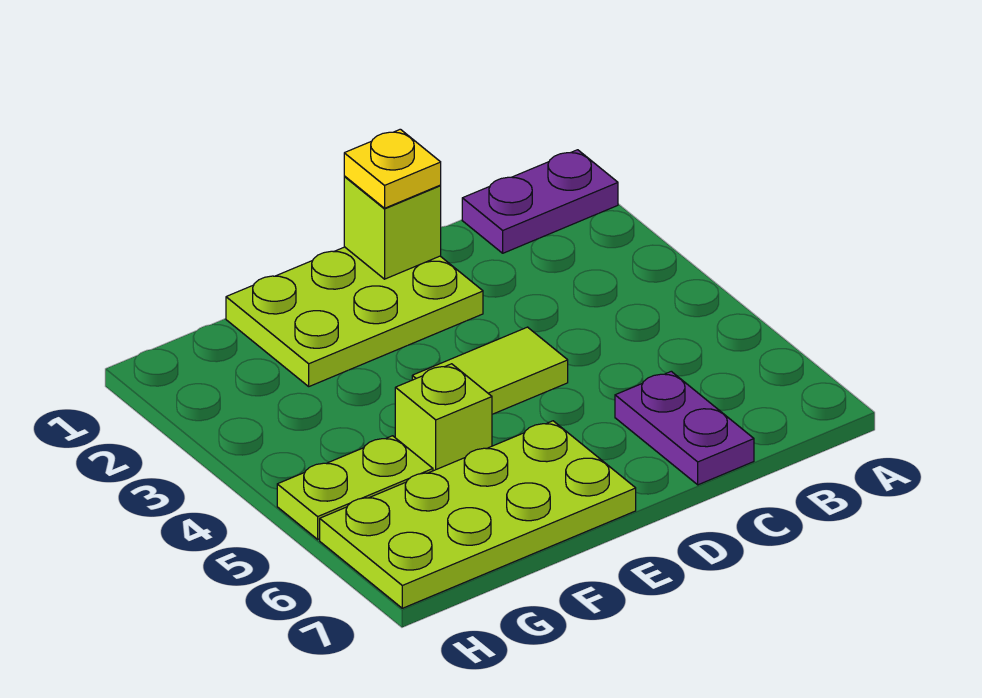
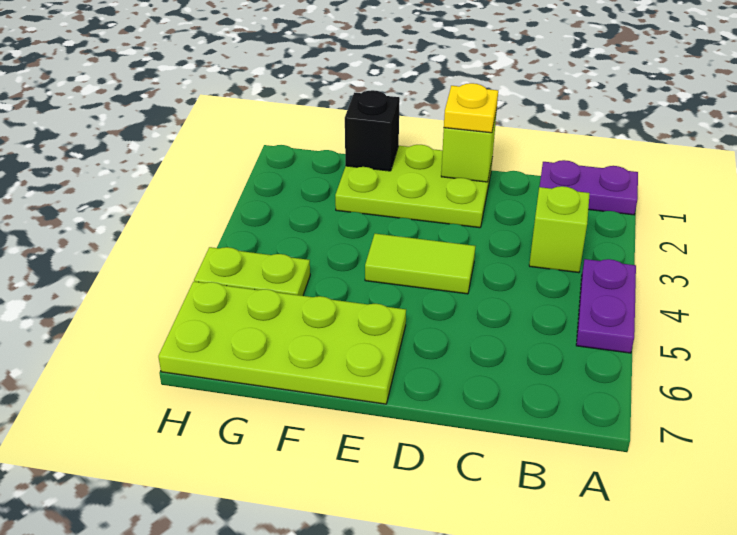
purple plate C6:C7 level 1 -> purple plate A4:A5 level 1
none -> black brick F1 level 2
lime brick F5 level 1 -> lime brick B3 level 1

